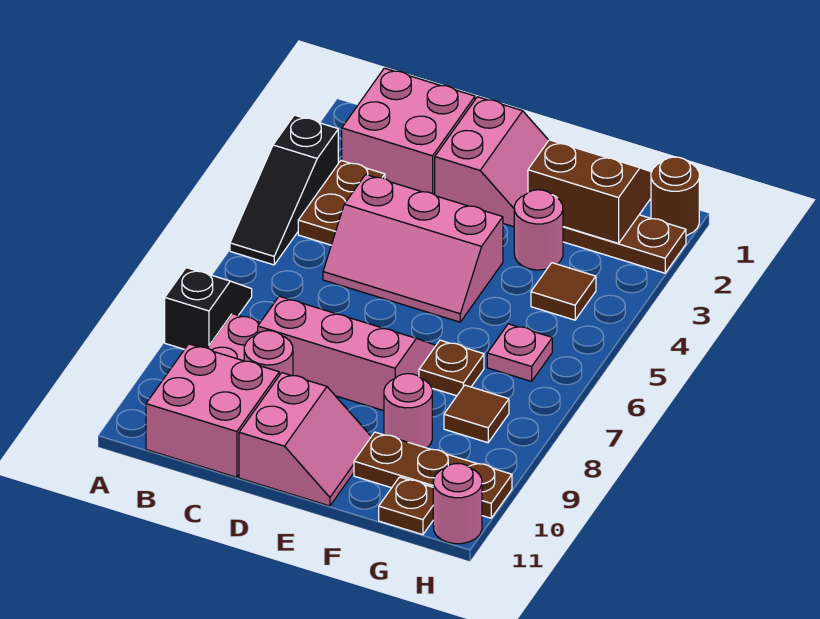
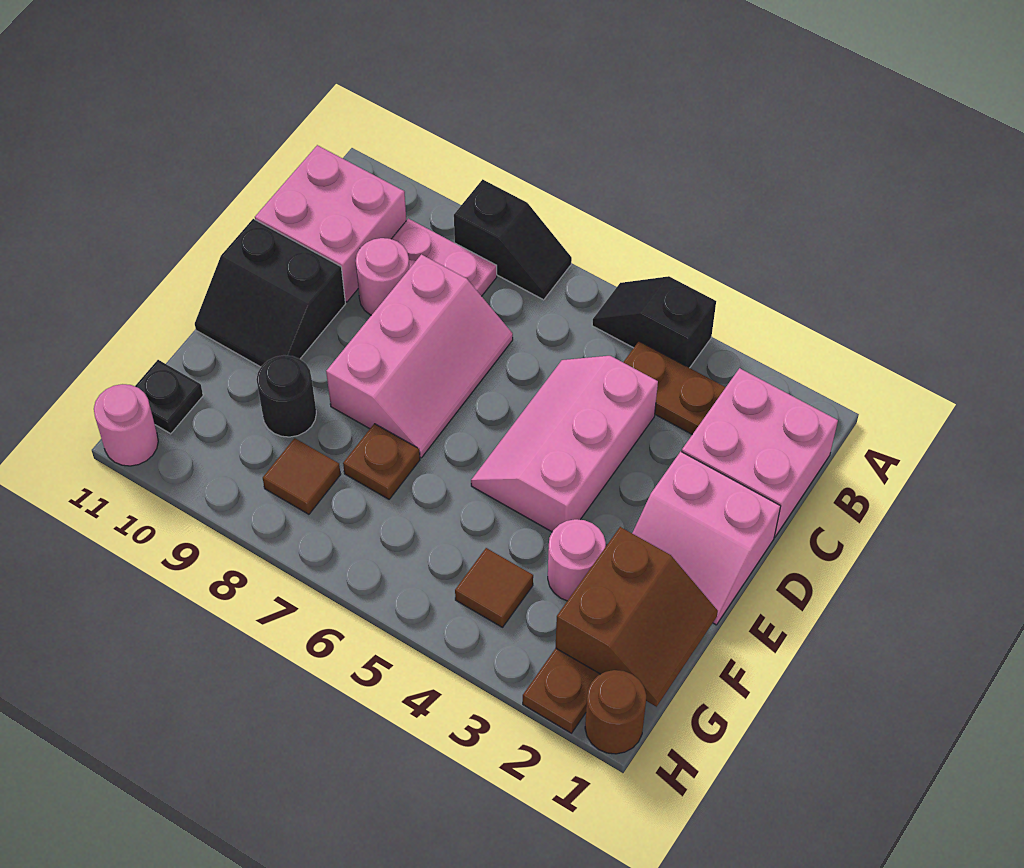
black slope A3:A5 level 1 top 3 -> black slope A4:A5 level 1 top 4
pink slope D10:E11 level 1 top D -> black slope D10:E11 level 1 top D
pink round brick F9 level 1 -> black round brick F9 level 1
brown plate F10:H10 level 1 -> none
pink plate G6 level 1 -> none
brown plate G11 level 1 -> black plate G11 level 1

